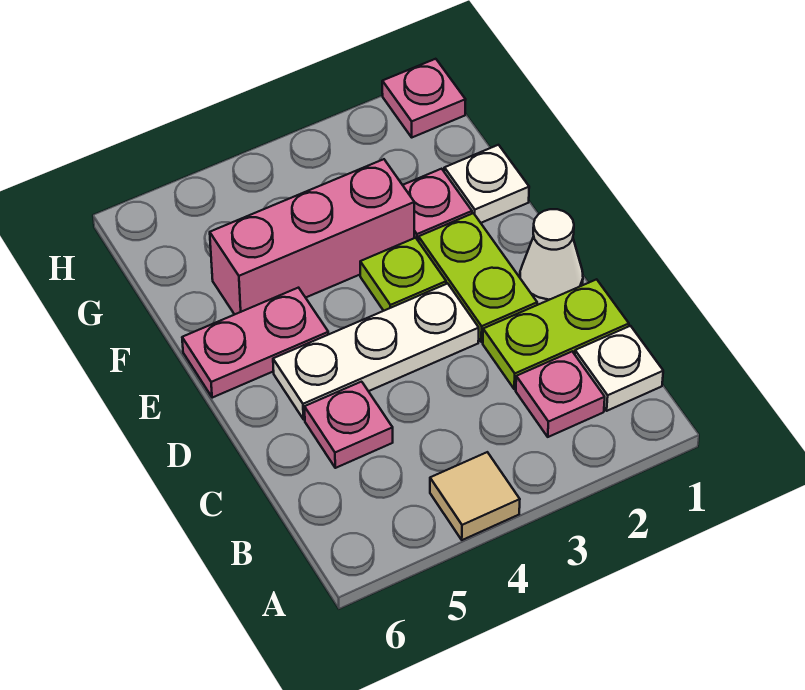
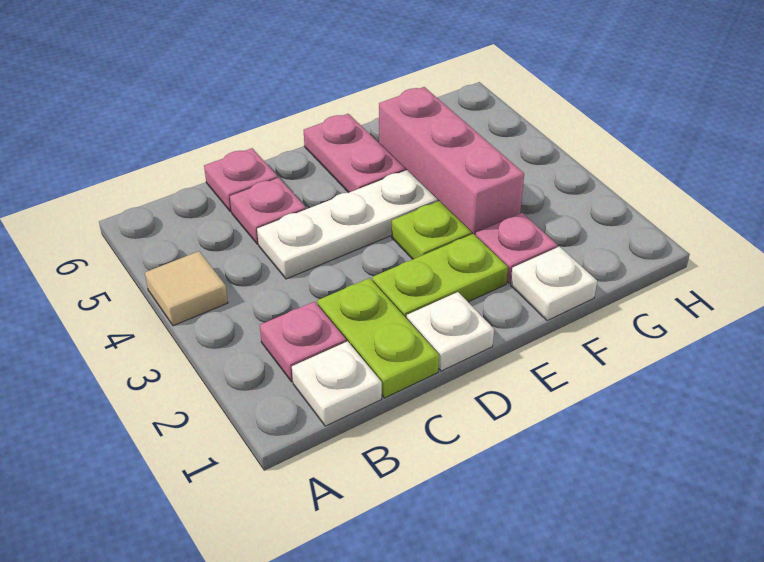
white cone D1 level 1 -> white plate D1 level 1
white plate D3:D5 level 1 -> white plate C4:E4 level 1
pink plate H1 level 1 -> pink plate C6 level 1

